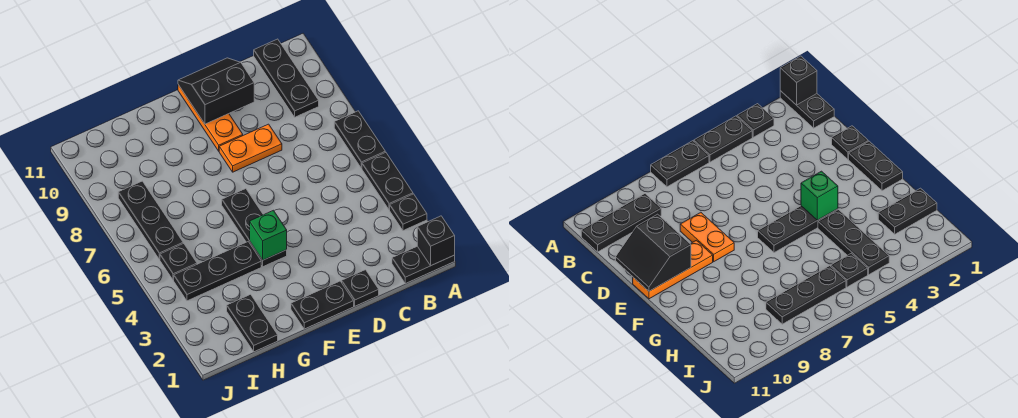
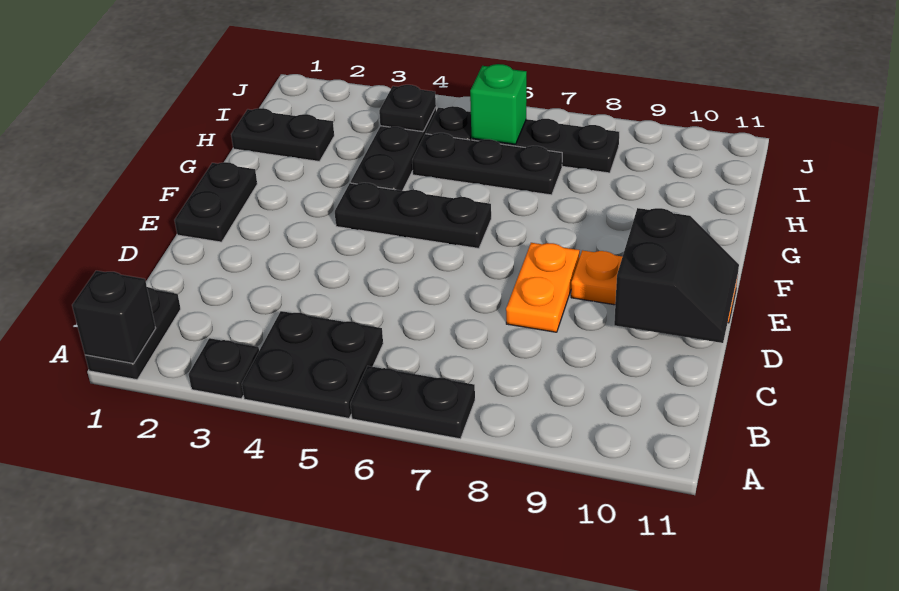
black plate A4:A5 level 1 -> black plate A4:B5 level 1
black plate B9:B11 level 1 -> black plate H5:H7 level 1
black plate D1 level 1 -> black plate I4 level 2
green brick F4 level 2 -> green brick I6 level 2

